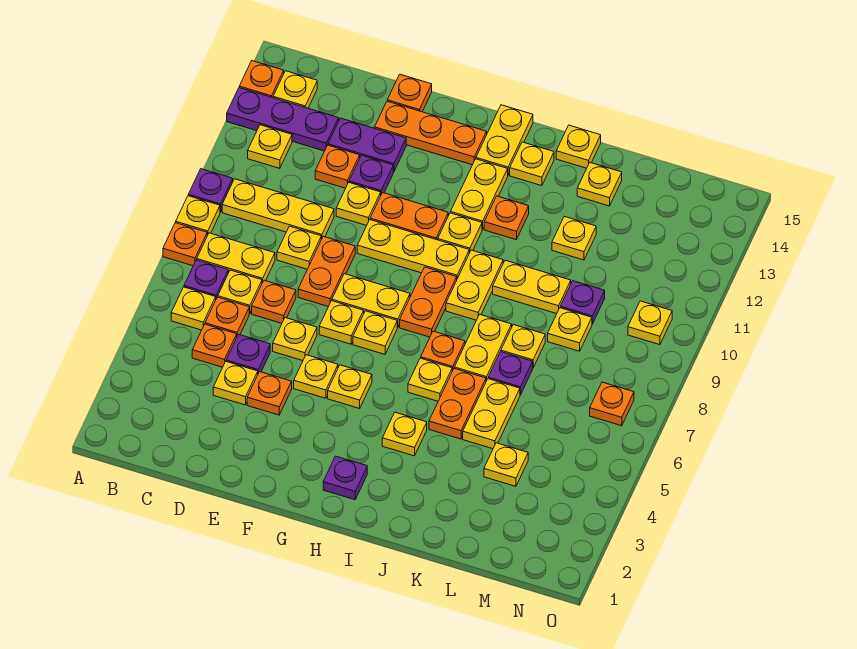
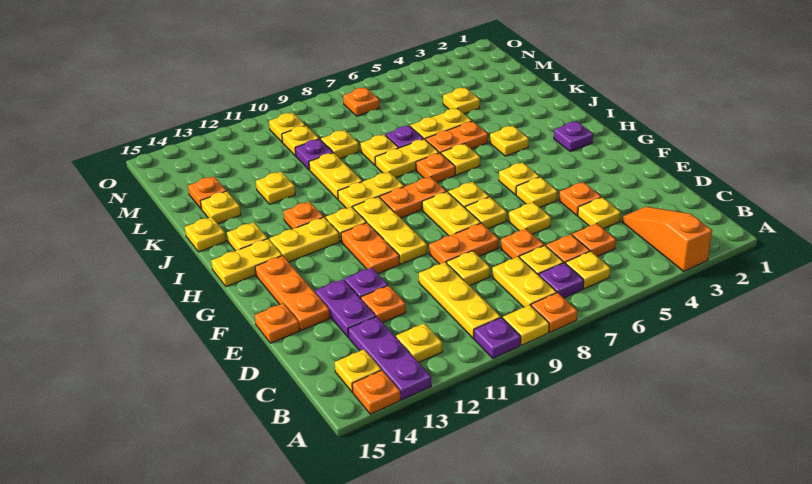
none -> orange slope A3:C3 level 1 top A
purple plate D5 level 1 -> none
yellow plate E11 level 1 -> yellow plate M10 level 1
none -> orange plate L14 level 1

